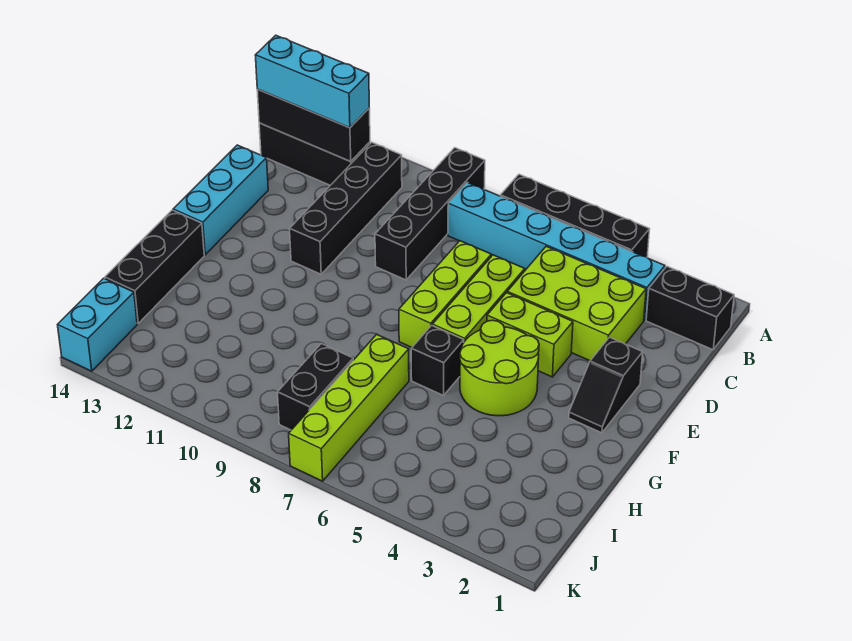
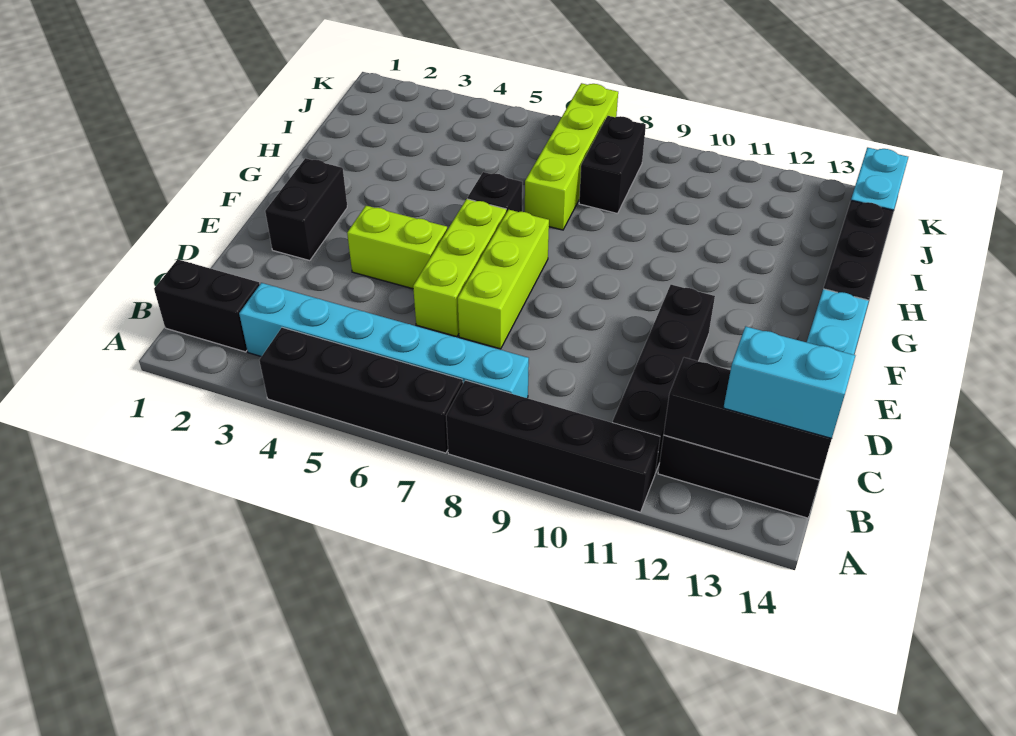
black brick A9:D9 level 1 -> black brick A8:A11 level 1
cyan brick B12:B14 level 3 -> cyan brick B13:B14 level 3
lime brick C3:D5 level 1 -> none
black slope E2:F2 level 1 top E -> black brick E2:F2 level 1
lime round brick F4:G5 level 1 -> none

